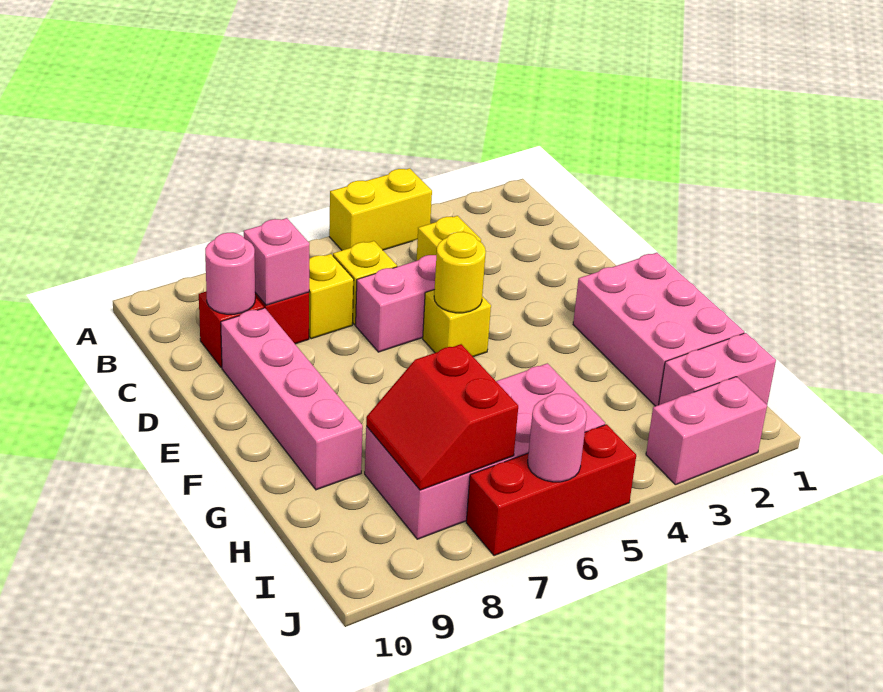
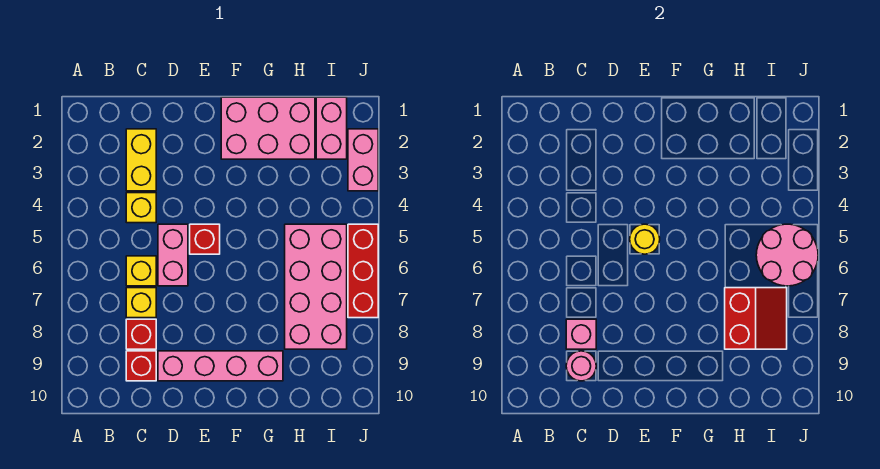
yellow brick A4:A5 level 1 -> yellow brick C2:C3 level 1
yellow brick E5 level 1 -> red brick E5 level 1
red slope H7:I8 level 2 top 7 -> red slope H7:I8 level 2 top H
pink round brick J6 level 2 -> pink round brick I5:J6 level 2

